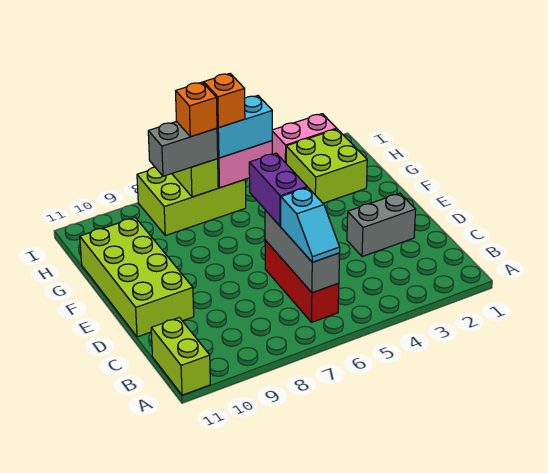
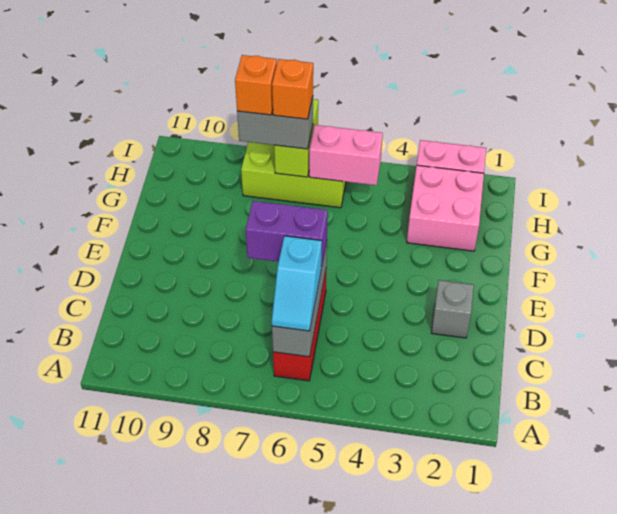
lime brick A11:B11 level 1 -> none
grey brick D2:D3 level 1 -> grey brick D2 level 1
purple brick D6:E6 level 3 -> purple brick D6:D7 level 3
lime brick D10:G11 level 1 -> none
lime brick G2:H3 level 1 -> pink brick G2:H3 level 1
cyan brick H5:H6 level 3 -> none
orange brick H6 level 4 -> orange brick H8 level 4

